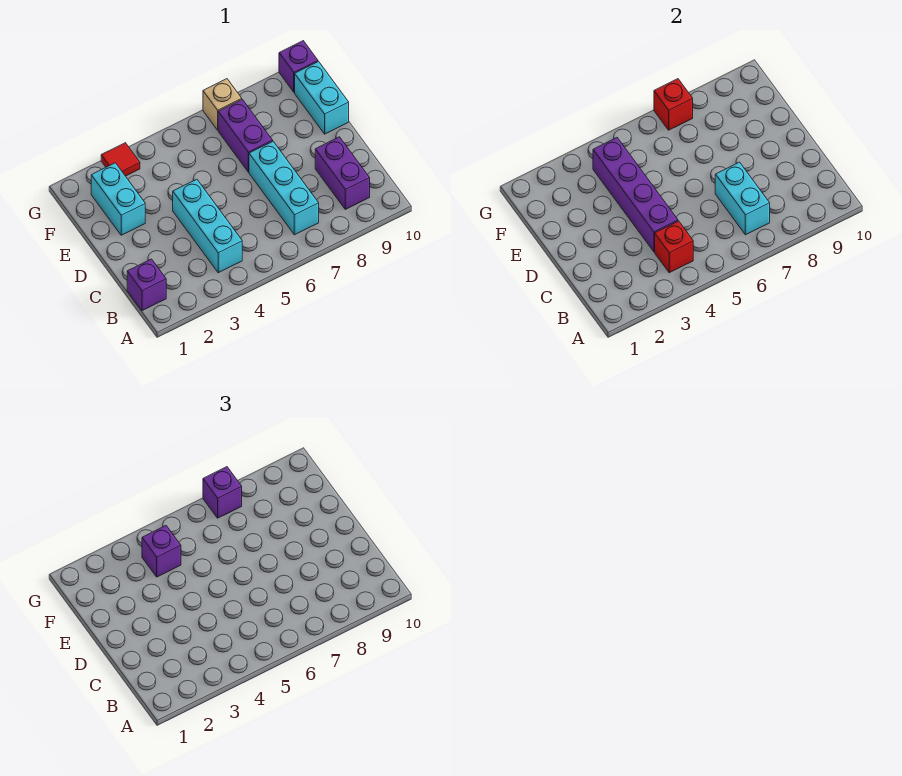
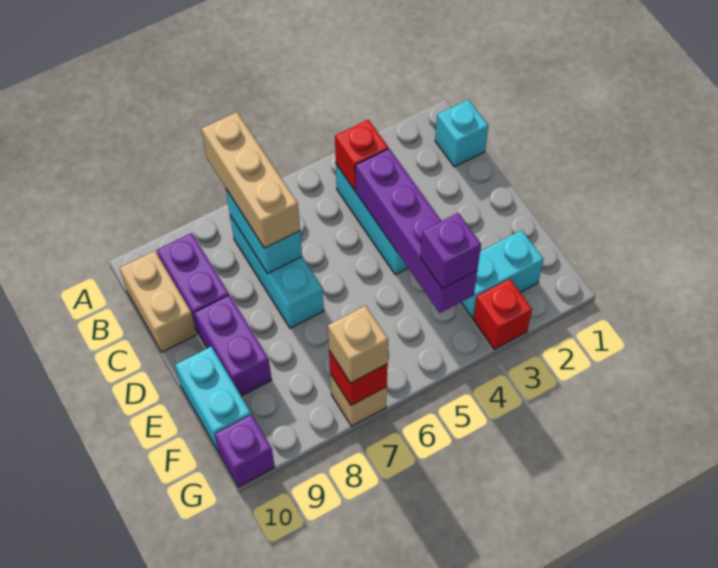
none -> tan brick A7:C7 level 3
purple brick B1 level 1 -> cyan brick B1 level 1
none -> tan brick B10:C10 level 1
cyan brick E2:F2 level 1 -> cyan brick F2:F3 level 1
purple brick E7:F7 level 1 -> purple brick D9:E9 level 1
red tile G3 level 1 -> red brick G3 level 1
purple brick G7 level 3 -> tan brick G7 level 3

